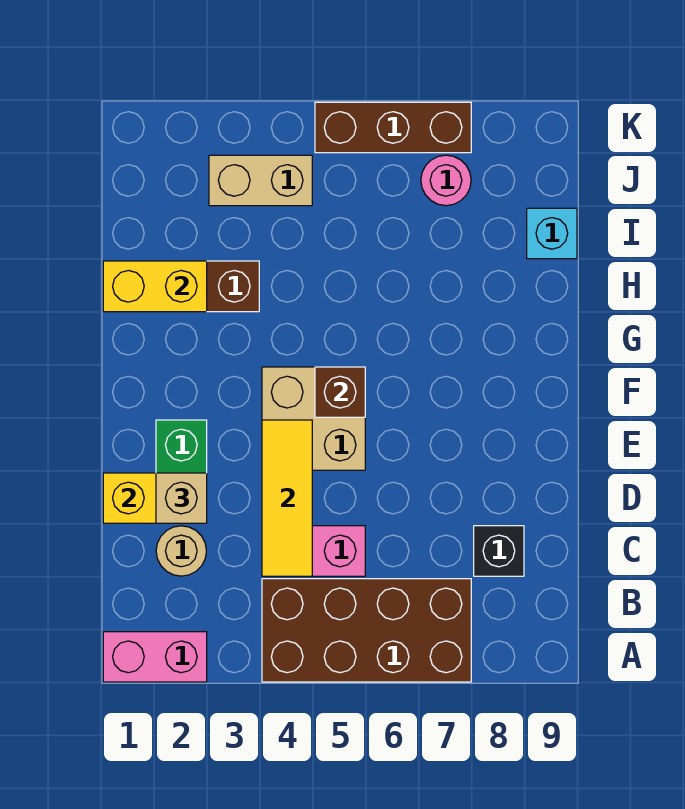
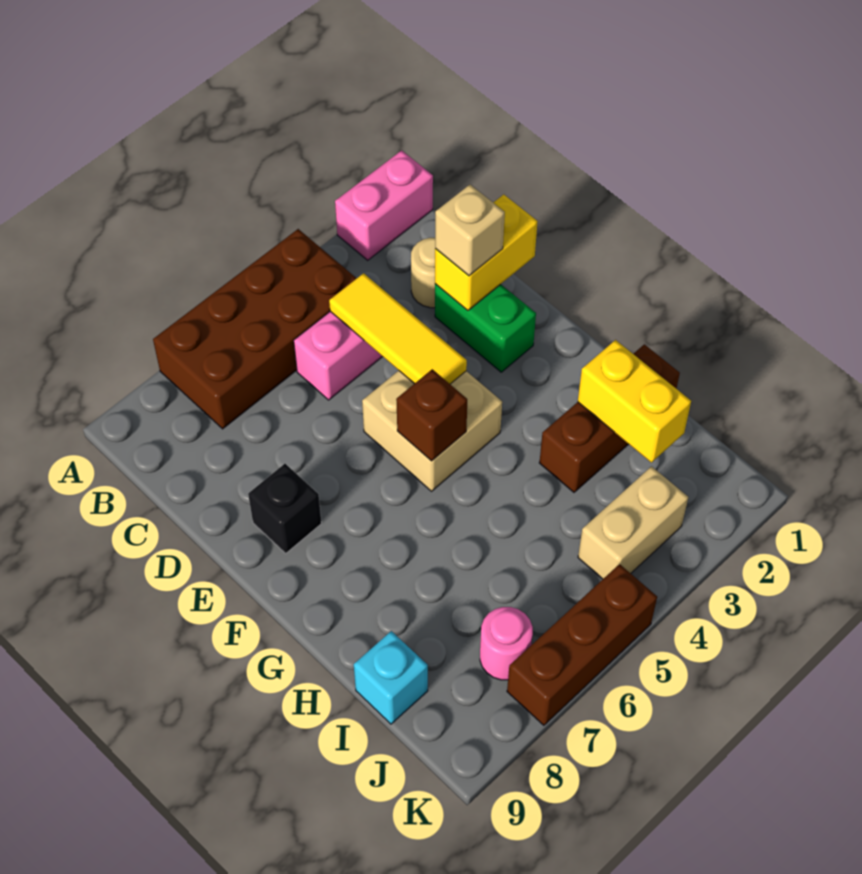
black brick C8 level 1 -> black brick E8 level 1
yellow brick H1:H2 level 2 -> yellow brick H2:I2 level 2

